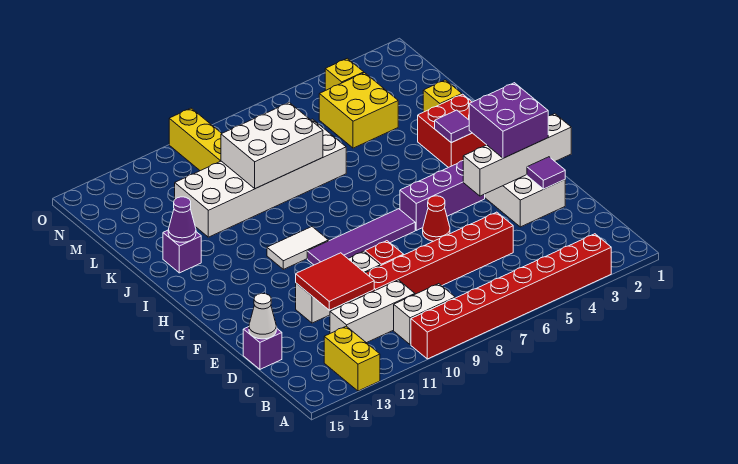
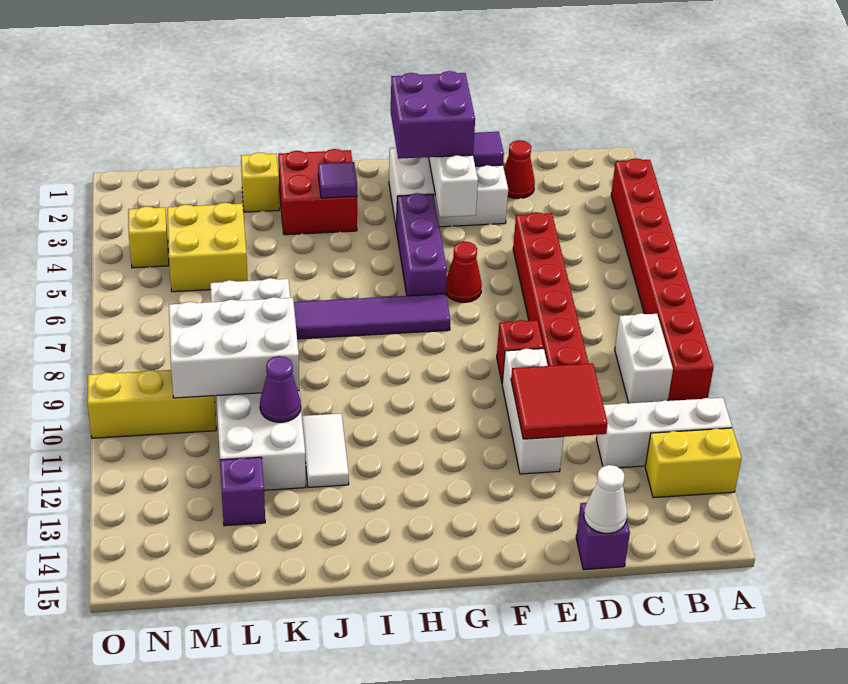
white brick C10:C12 level 1 -> white brick A12:C12 level 1
none -> red cone D2 level 1
purple tile G7:G10 level 1 -> purple tile G7:J7 level 1
white tile H10:H11 level 1 -> white tile J11:J12 level 1
purple brick J14 level 1 -> purple brick L13 level 1
purple cone J14 level 2 -> purple cone K11 level 2
white brick K8:L10 level 2 -> white brick K9:M10 level 2

